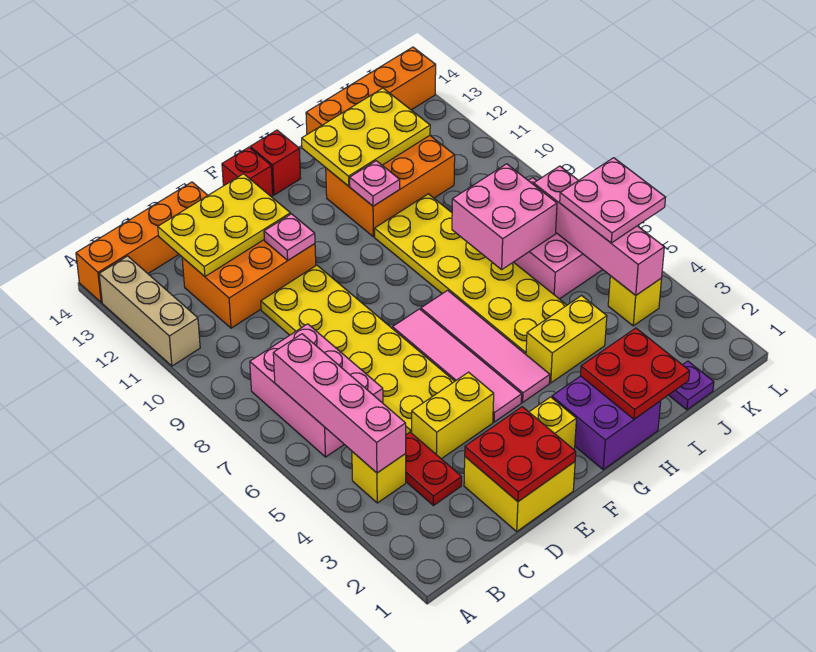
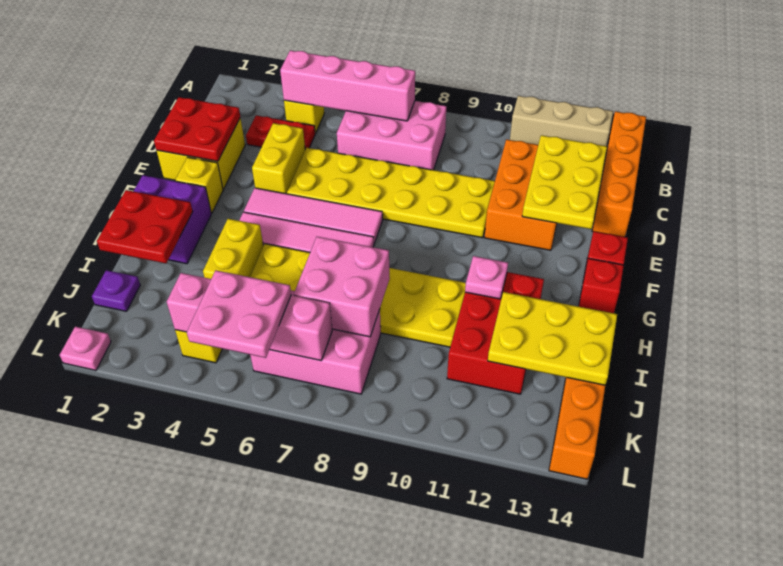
pink plate E11 level 2 -> pink plate L1 level 1
orange brick H11:J12 level 1 -> red brick H11:J12 level 1
yellow plate H12:J13 level 2 -> yellow plate I12:J14 level 2

